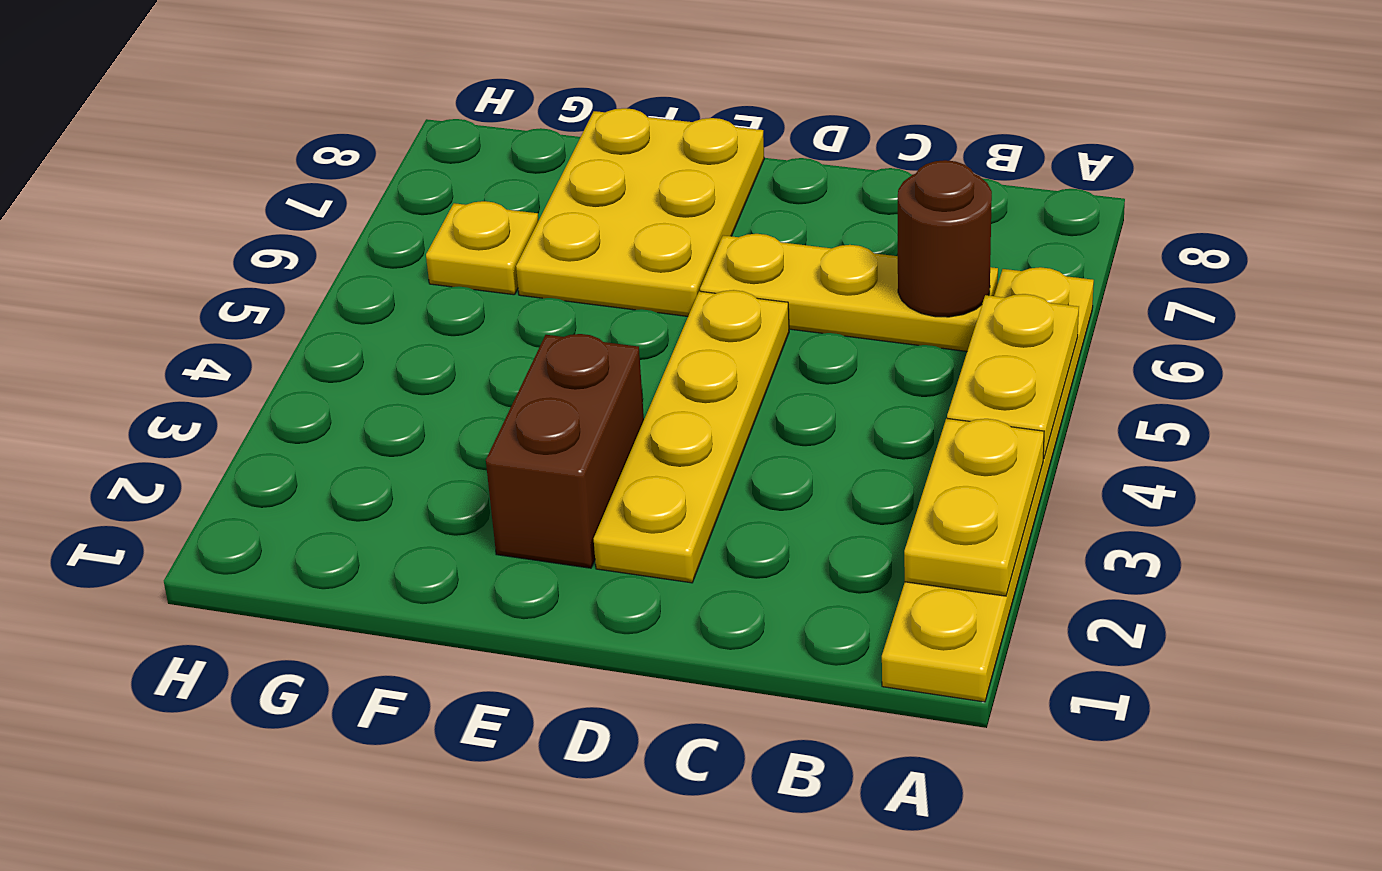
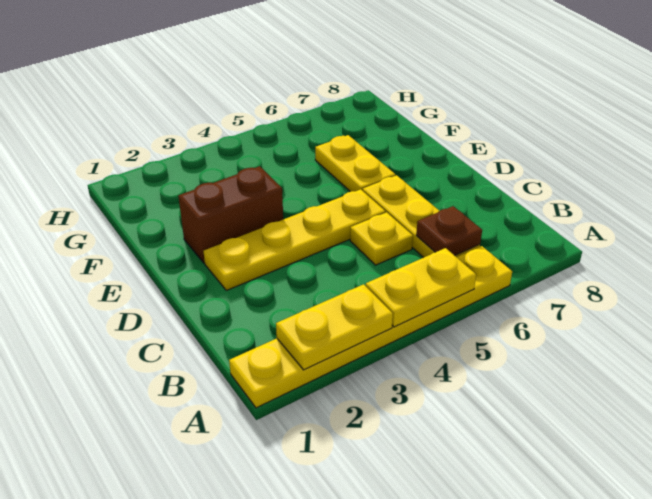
brown round brick B6 level 2 -> brown plate B6 level 2
yellow plate E6:F8 level 1 -> yellow plate E6:F6 level 1
yellow plate G6 level 1 -> yellow plate C5 level 1

